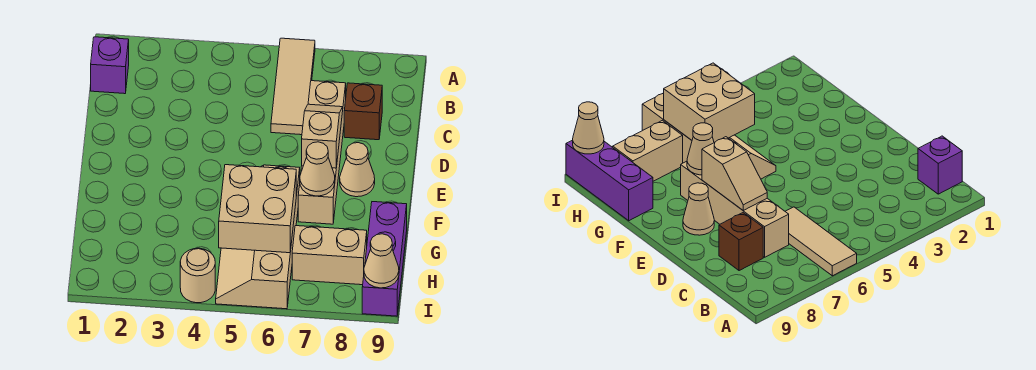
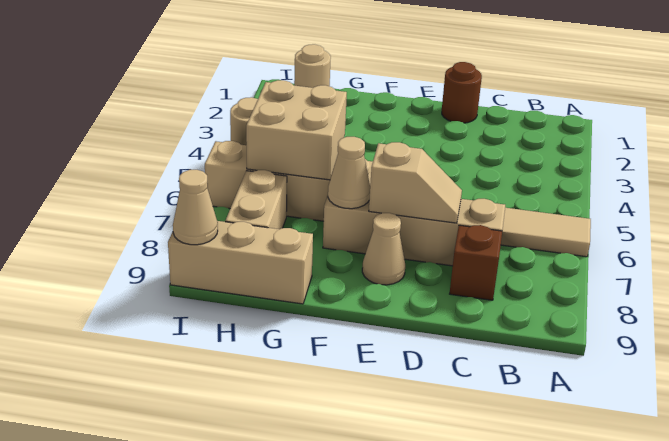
purple brick B1 level 1 -> none
none -> brown round brick D1 level 1
purple brick G9:I9 level 1 -> tan brick G9:I9 level 1
none -> tan round brick H1 level 1

